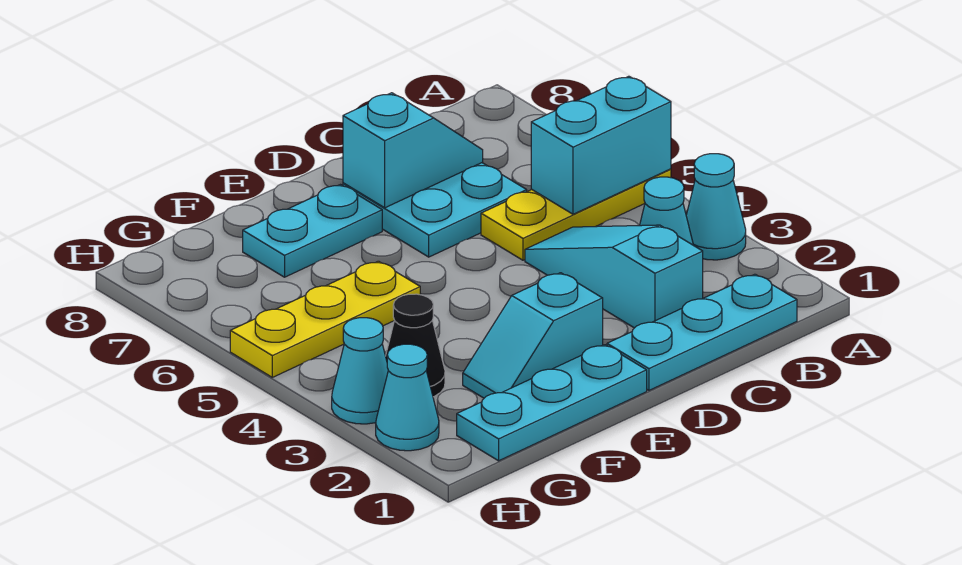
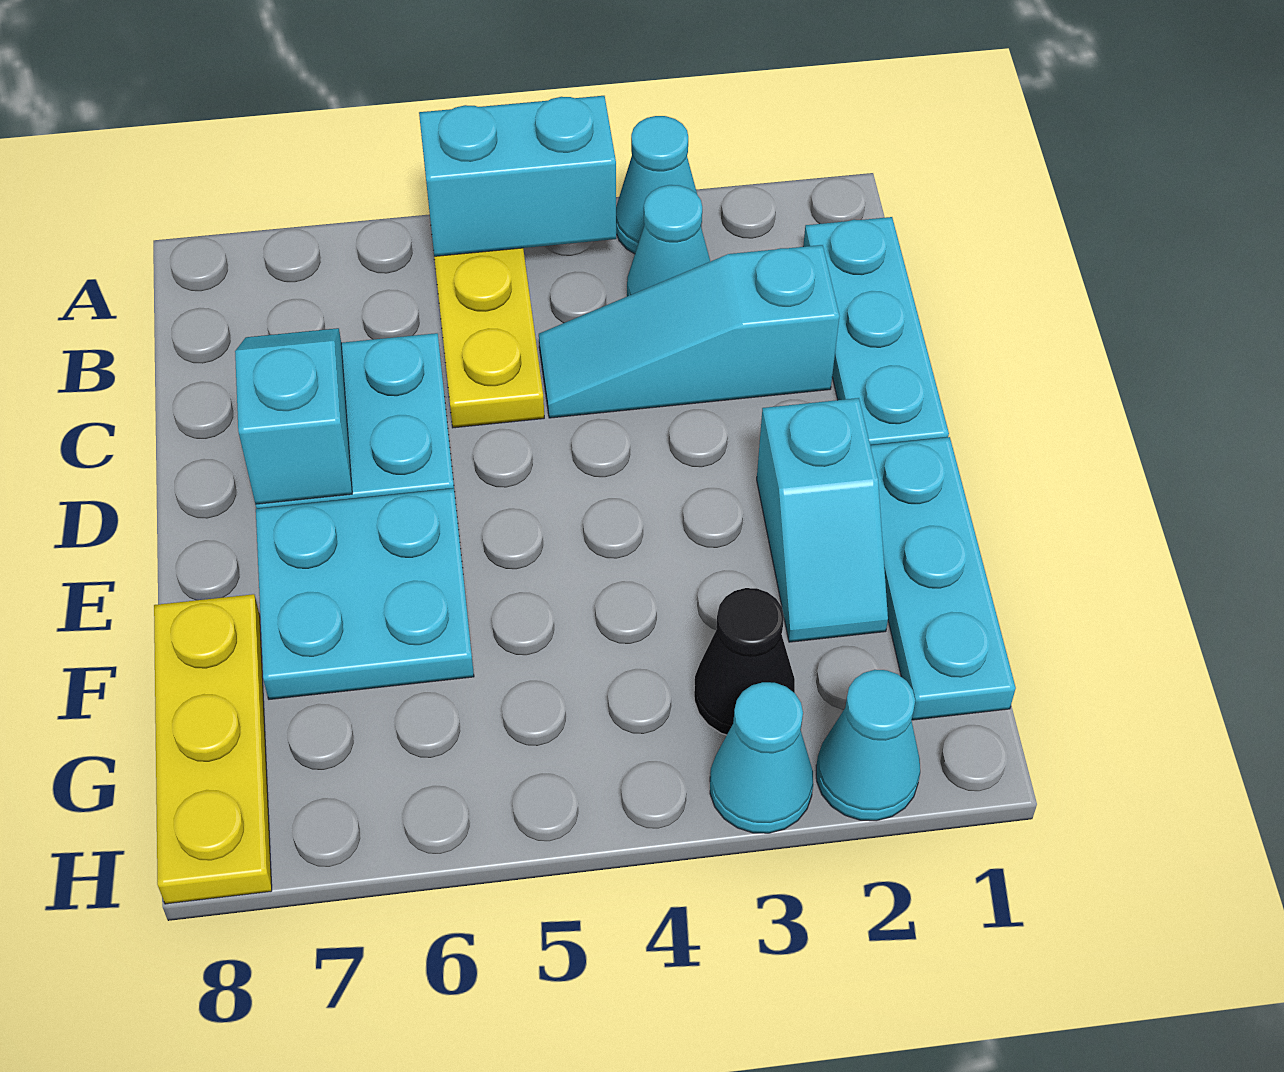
cyan brick A5:B5 level 2 -> cyan brick A4:A5 level 2
cyan plate E7:F7 level 1 -> cyan plate E6:F7 level 1
yellow plate F5:H5 level 1 -> yellow plate F8:H8 level 1

